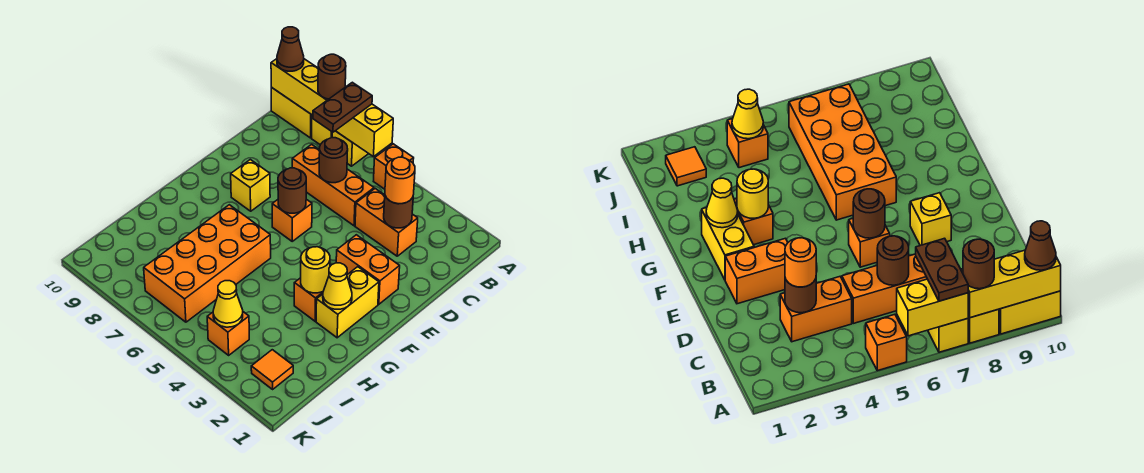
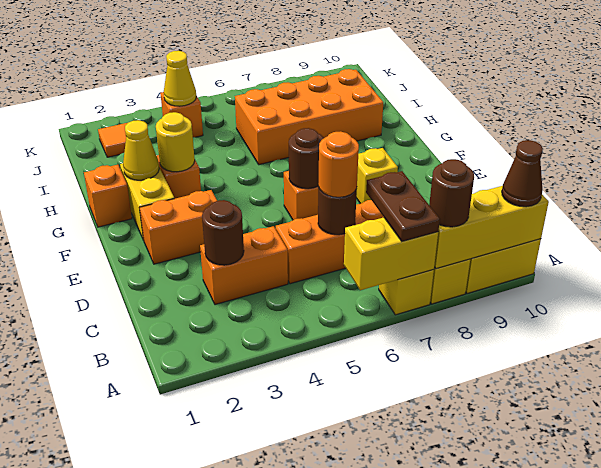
orange brick A5 level 1 -> orange brick G1 level 1
orange round brick C3 level 3 -> orange round brick C6 level 3
orange brick G6:J7 level 1 -> orange brick H6:I9 level 1

